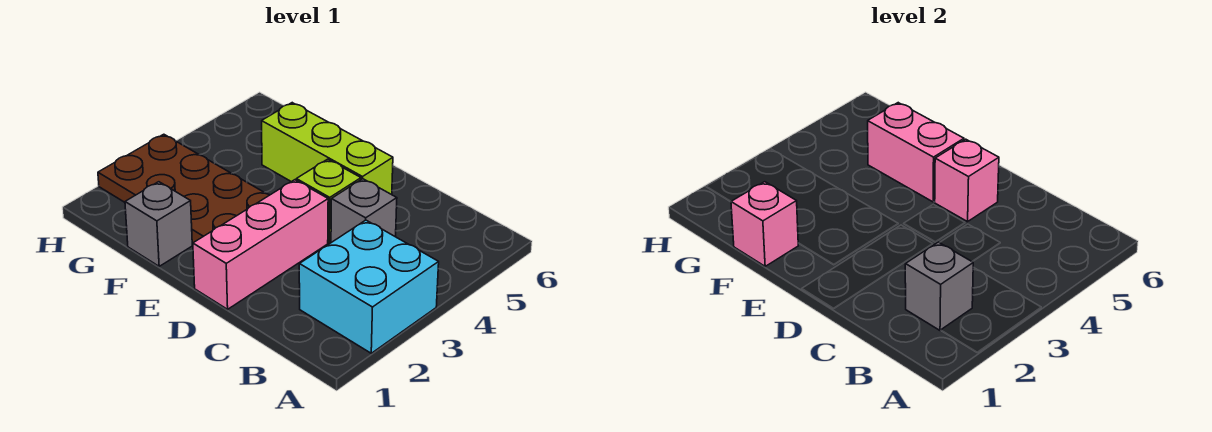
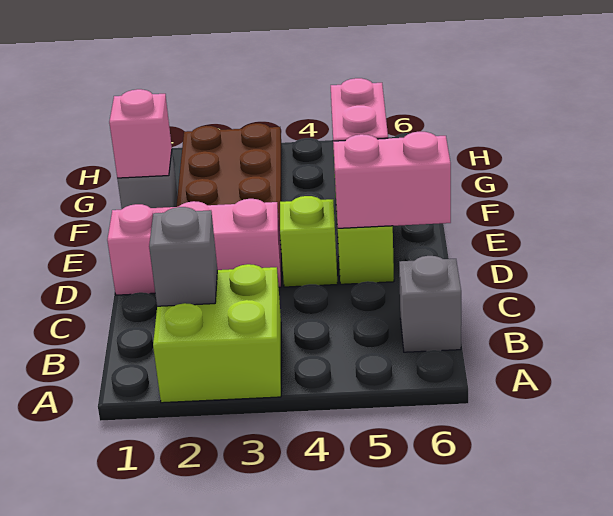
cyan brick A2:B3 level 1 -> lime brick A2:B3 level 1
grey brick C4 level 1 -> grey brick B6 level 1
pink brick D5 level 2 -> pink brick D5:D6 level 2

